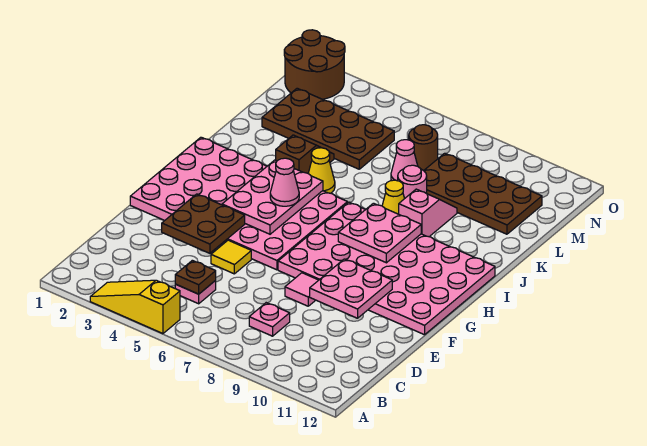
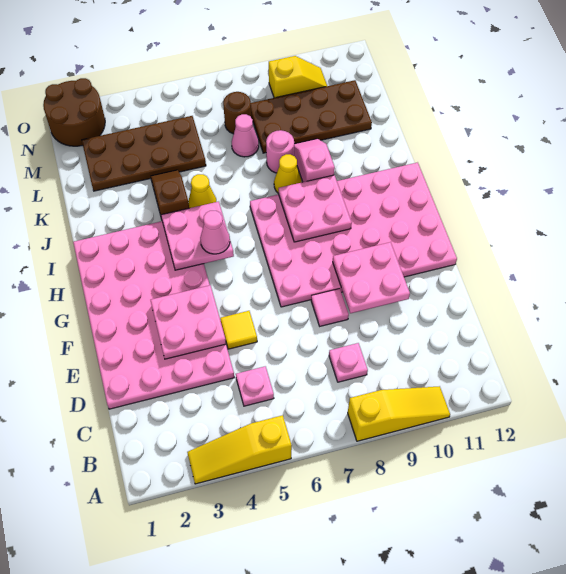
none -> yellow slope A8:A10 level 1 top 8
brown plate C5 level 2 -> none
brown plate E3:F4 level 2 -> pink plate E3:F4 level 2
pink plate F1:I6 level 1 -> pink plate D1:I4 level 1
pink plate G4:I5 level 2 -> pink plate H4:I5 level 2
none -> yellow slope N9:N10 level 1 top 9

